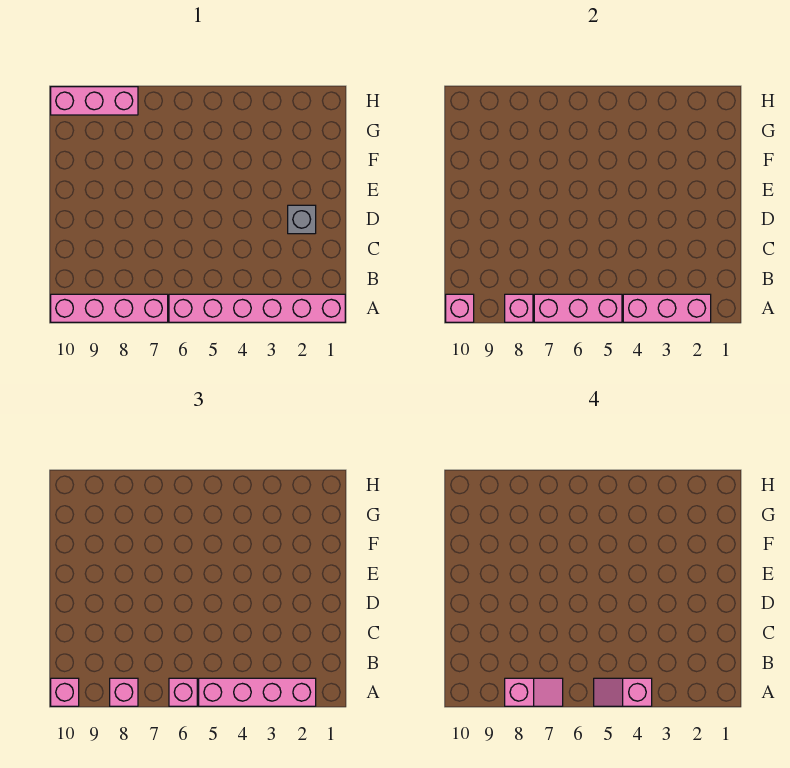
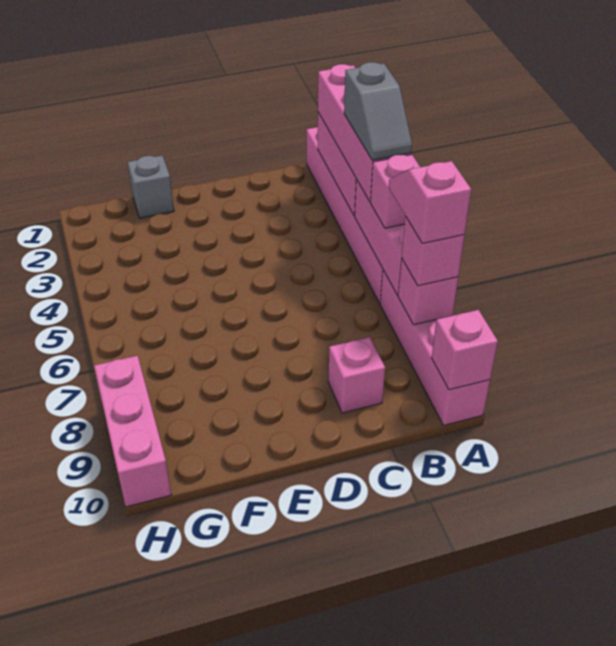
pink slope A4:A5 level 4 top 4 -> grey slope A4:A5 level 4 top 4
pink brick A10 level 3 -> pink brick C9 level 1
grey brick D2 level 1 -> grey brick F1 level 1

